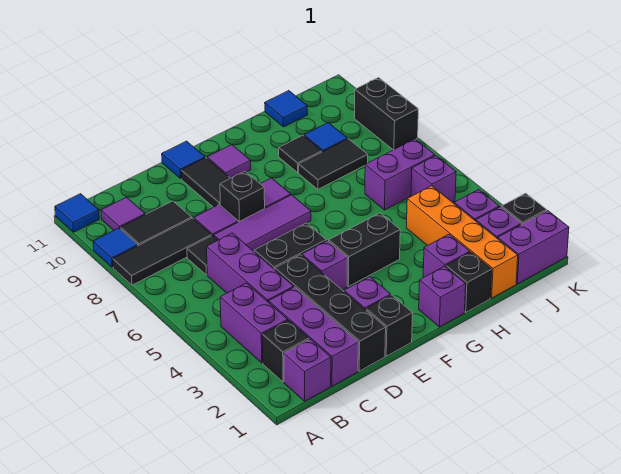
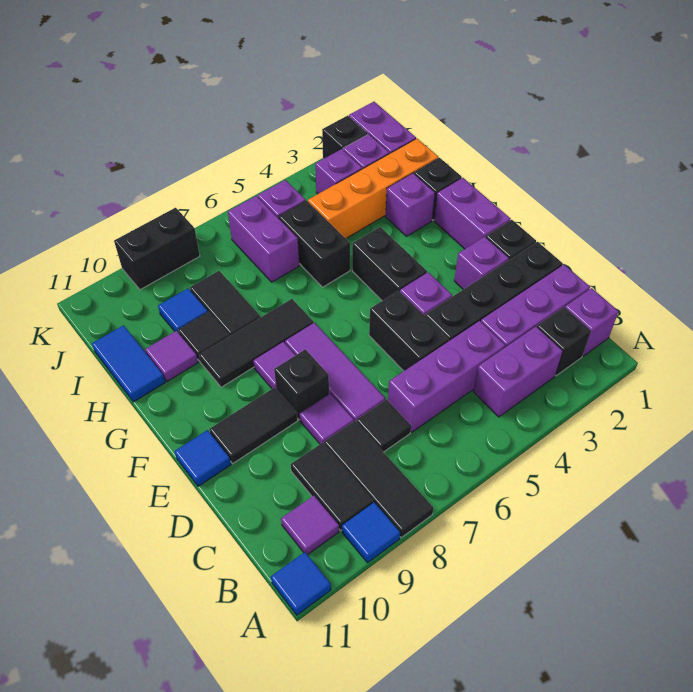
purple tile F10 level 1 -> purple tile H10 level 1
purple brick G1 level 1 -> purple brick F1:G1 level 1
none -> black tile G7:G9 level 1
none -> black brick H5:I5 level 1
blue tile I11 level 1 -> blue tile H11:I11 level 1

